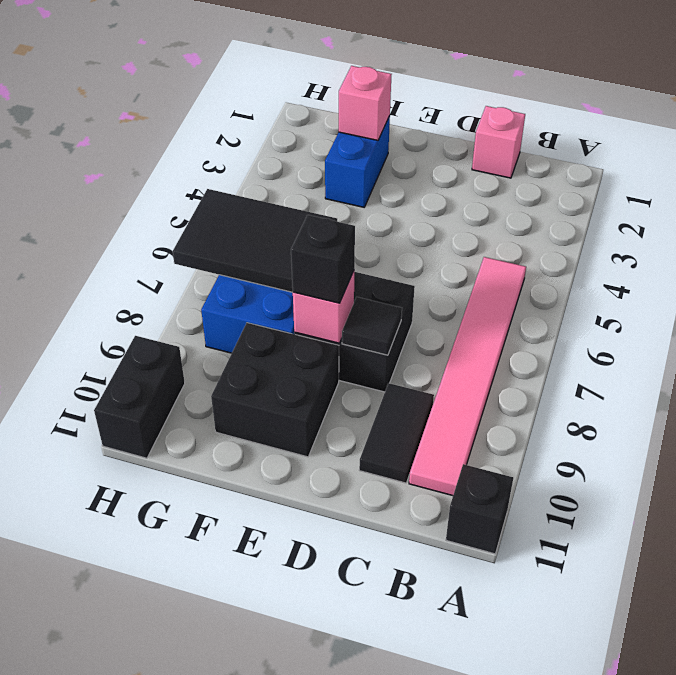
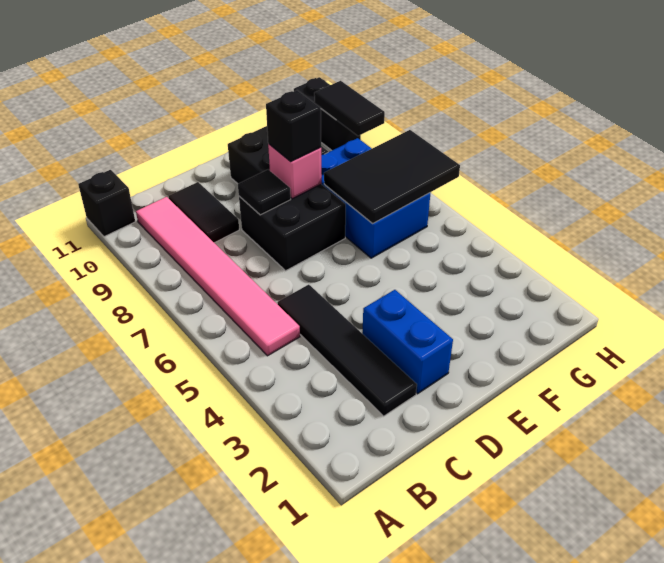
pink brick C1 level 1 -> none
none -> black tile C2:C5 level 1
blue brick F2:F3 level 1 -> blue brick D2:D3 level 1
pink brick F2 level 2 -> none
none -> black tile H9:H10 level 2

